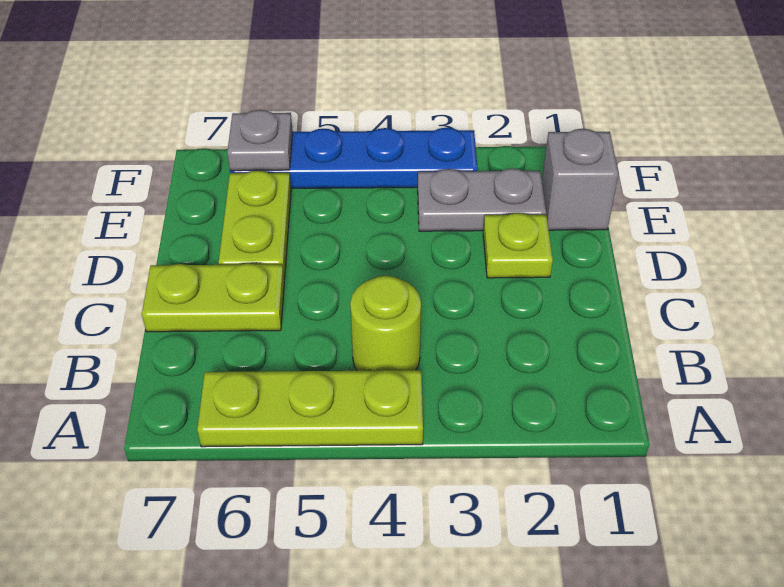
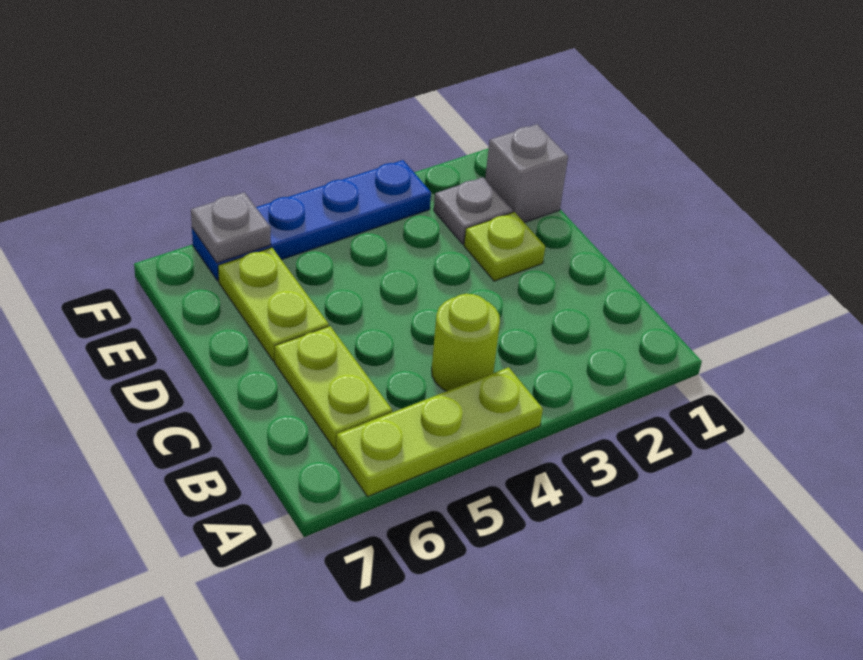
lime plate C6:C7 level 1 -> lime plate B6:C6 level 1
grey plate E2:E3 level 1 -> grey plate E2 level 1

